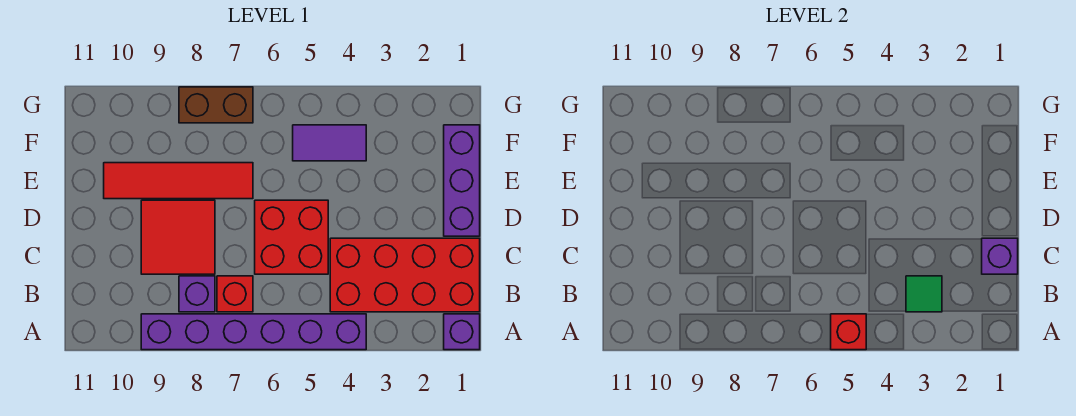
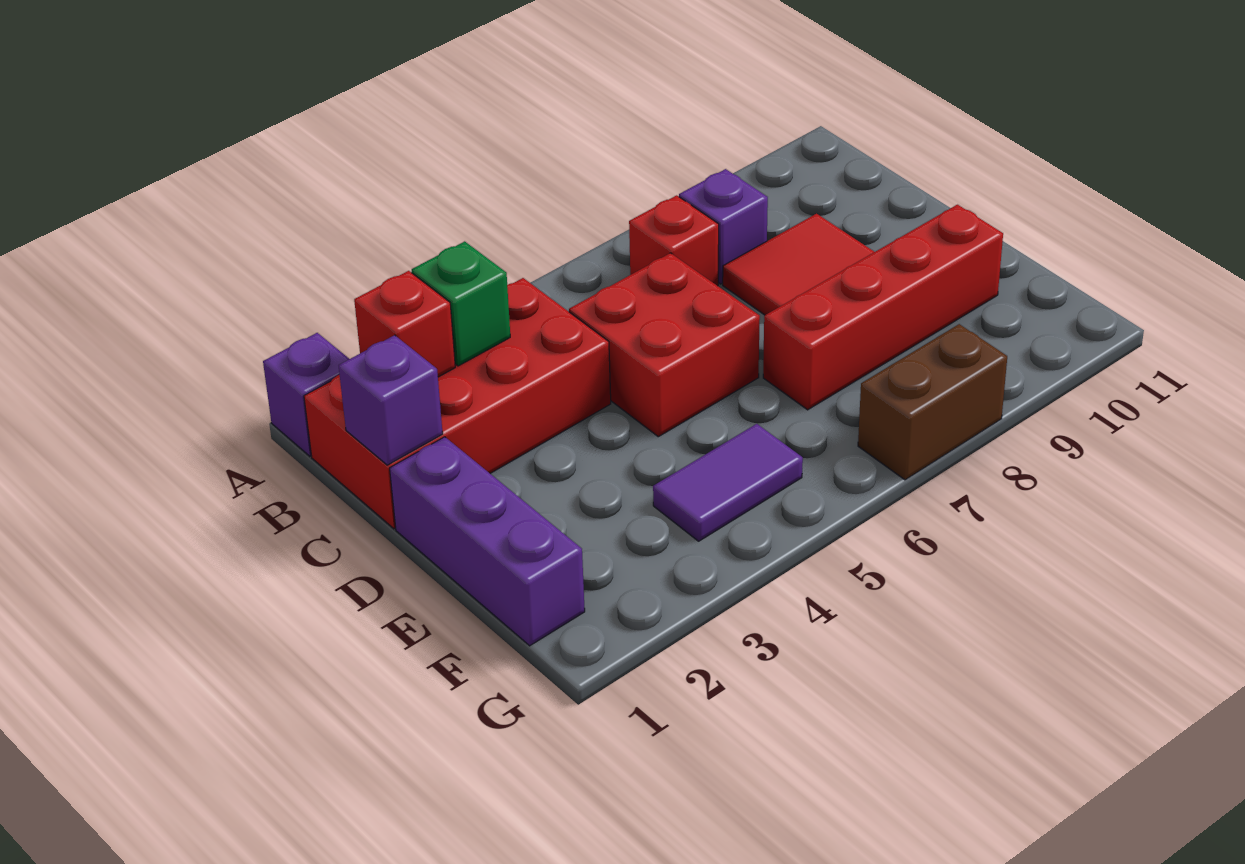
purple brick A4:A9 level 1 -> none
red brick A5 level 2 -> red brick B2 level 2
green tile B3 level 2 -> green brick B3 level 2
red tile E7:E10 level 1 -> red brick E7:E10 level 1

